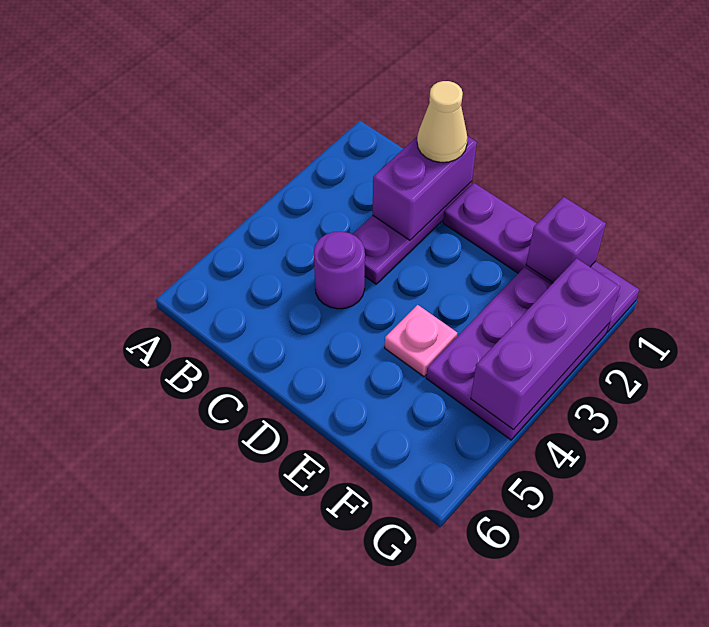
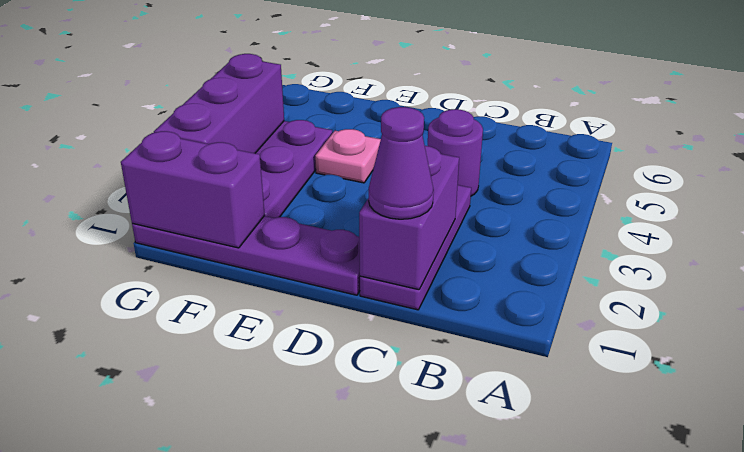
tan cone C1 level 3 -> purple cone C1 level 3
purple brick F1 level 2 -> purple brick F1:G1 level 2

